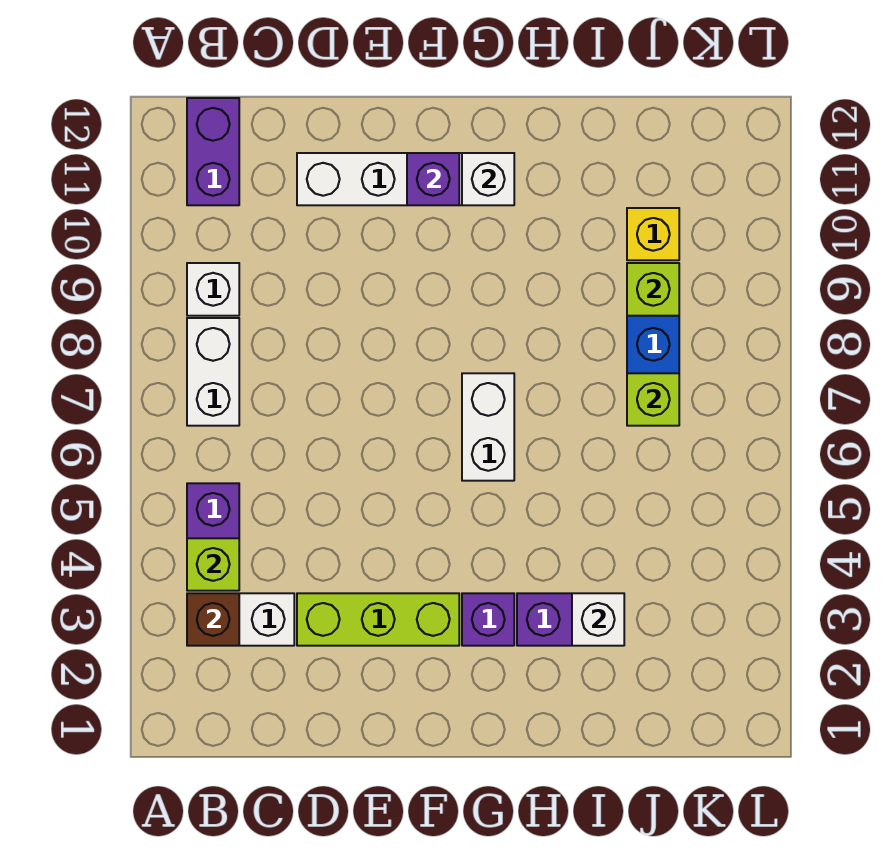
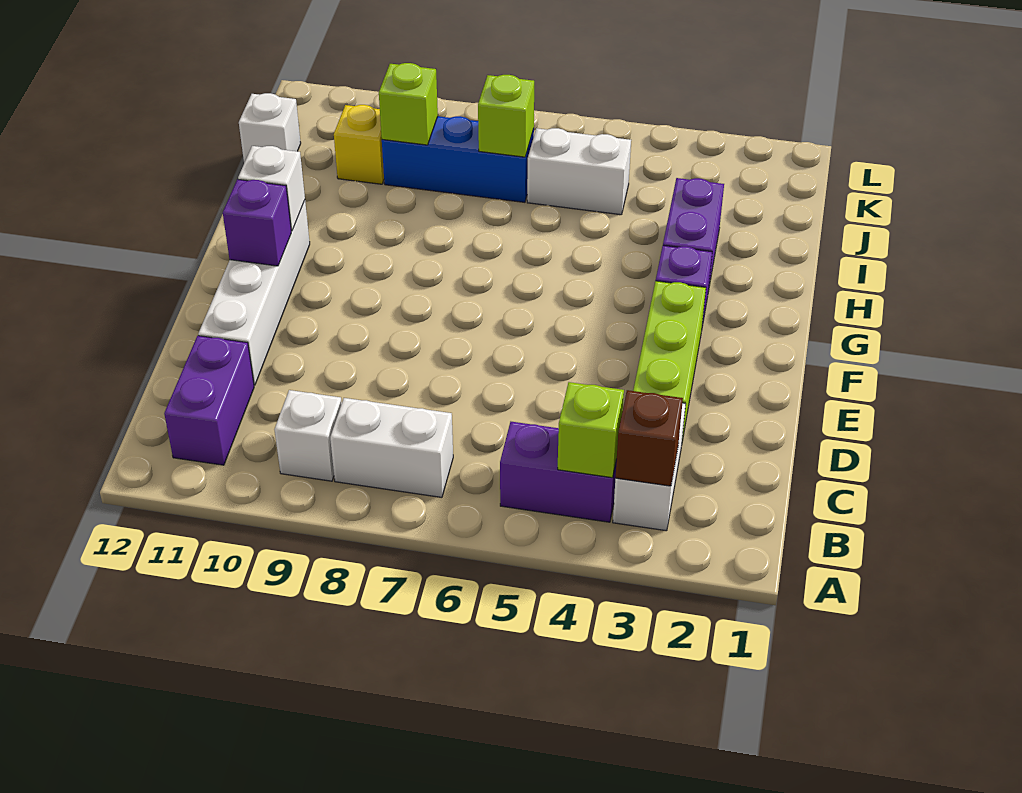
purple brick B11:B12 level 1 -> purple brick B11:C11 level 1
white brick G6:G7 level 1 -> white brick J5:J6 level 1
white brick I3 level 2 -> white brick J12 level 1

